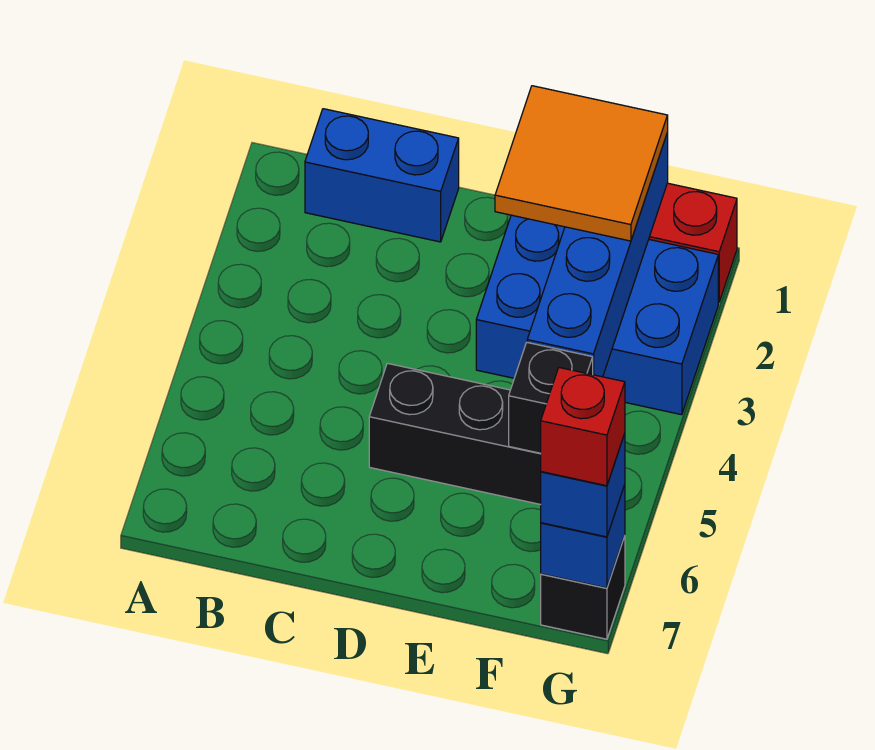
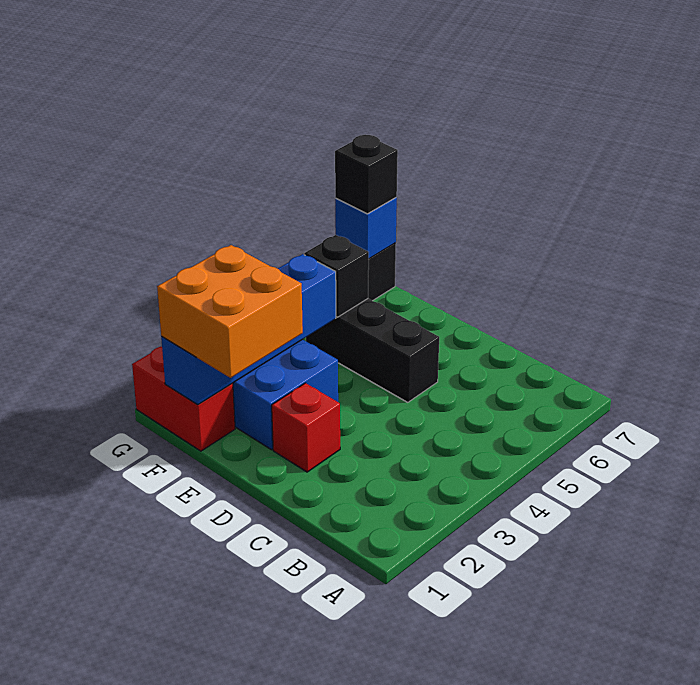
blue brick B1:C1 level 1 -> none
orange tile E1:F2 level 3 -> orange brick E1:F2 level 3
blue brick G7 level 3 -> black brick G7 level 3
red brick G7 level 4 -> red brick D2 level 1

